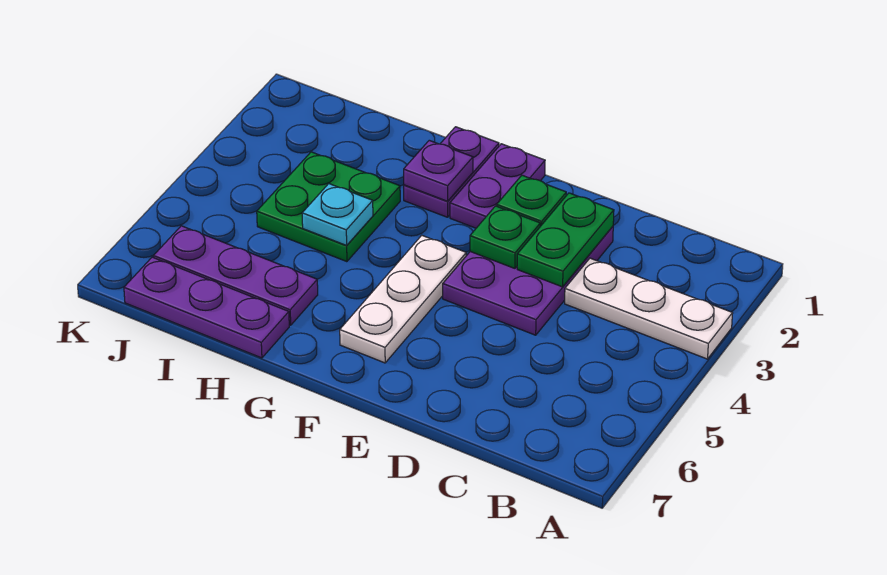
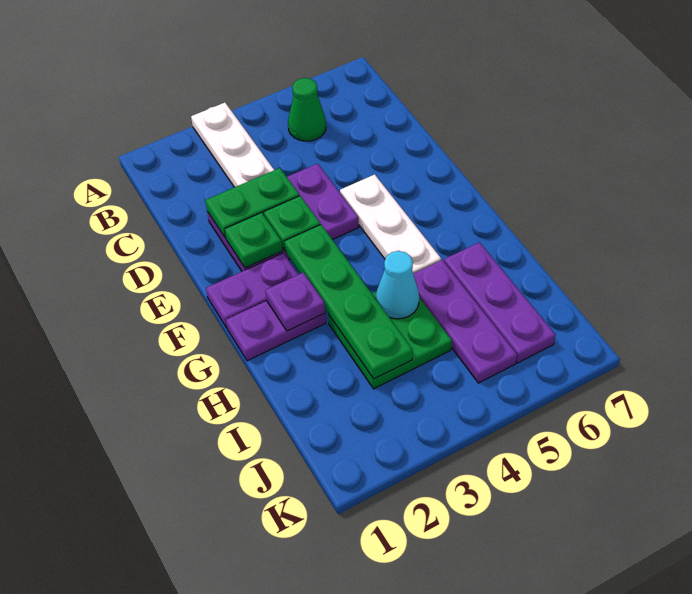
none -> green cone B5 level 1
none -> green plate F3:I3 level 2
white plate F4:F6 level 1 -> white plate E5:G5 level 1
cyan plate H4 level 2 -> cyan cone H4 level 2
purple plate H7:J7 level 1 -> purple plate H5:J5 level 1

